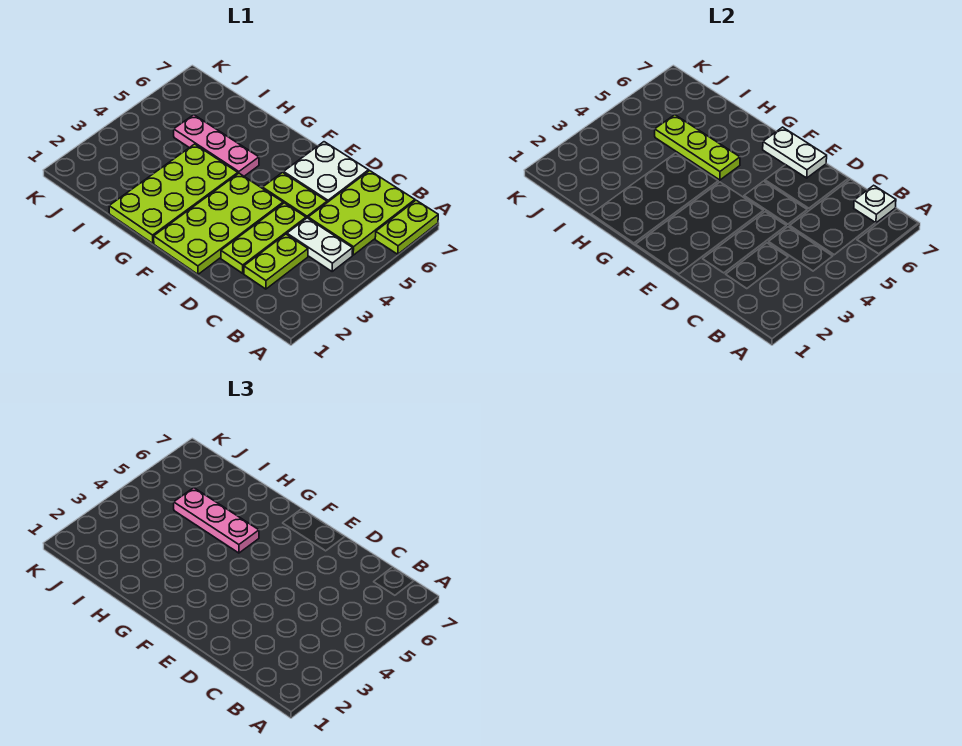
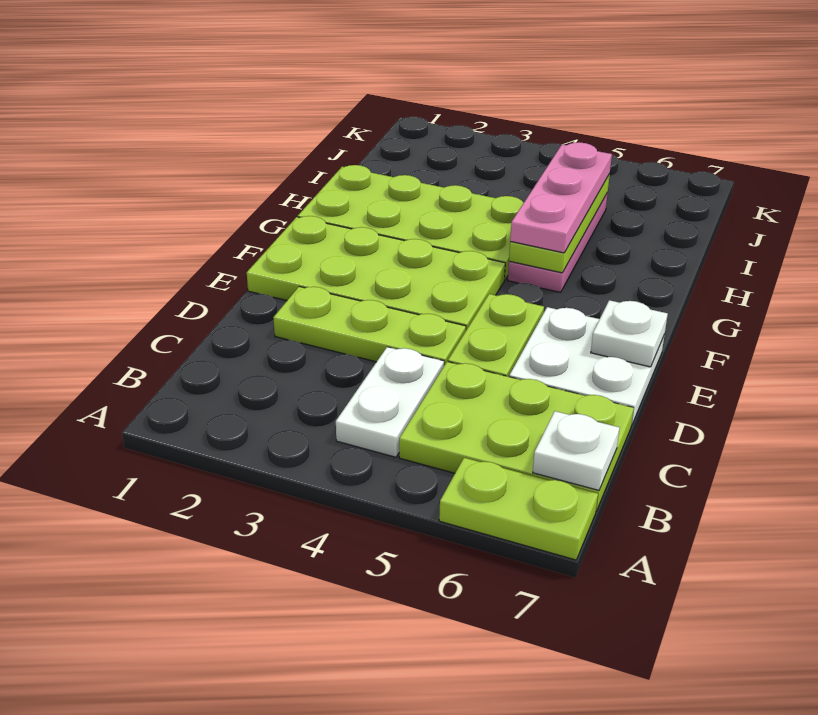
lime plate C2:C3 level 1 -> none
white plate E7:F7 level 2 -> white plate E7 level 2

